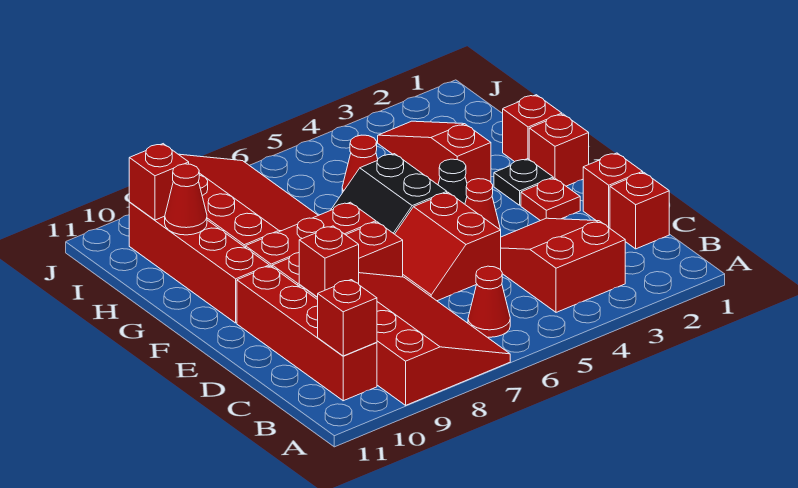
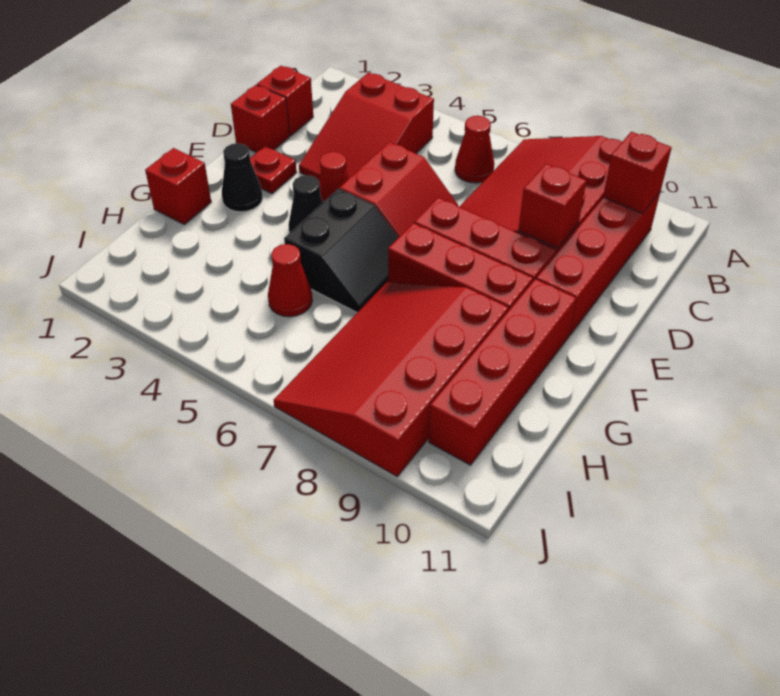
red brick F1 level 1 -> none
black plate F2 level 1 -> black cone F2 level 1
red slope G3:I3 level 1 top G -> none
red cone H10 level 2 -> none
red brick I10 level 2 -> none

